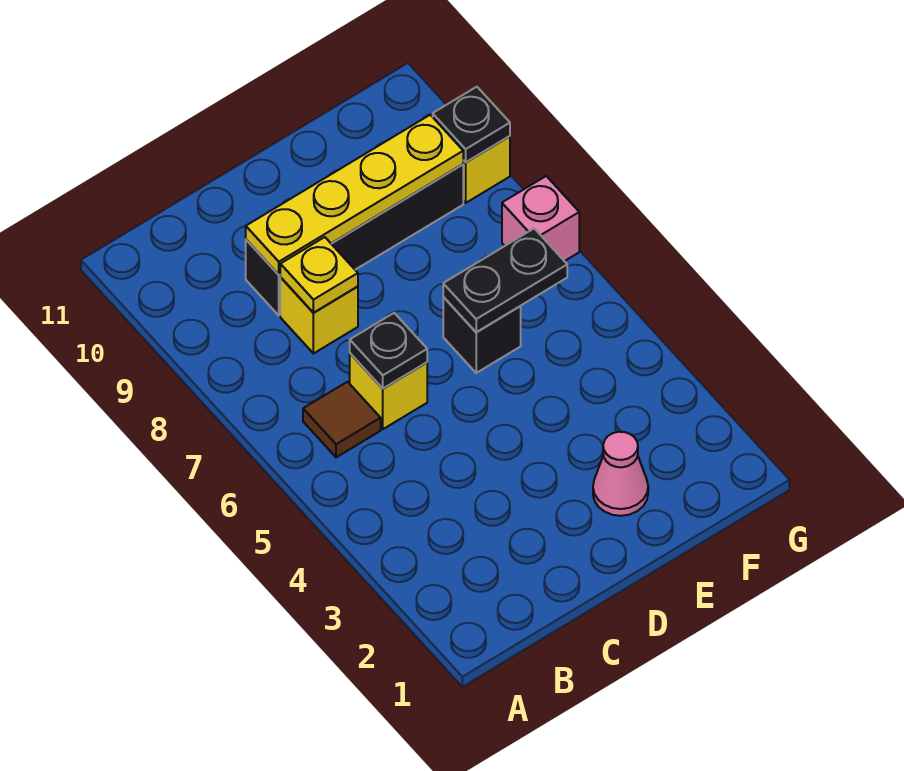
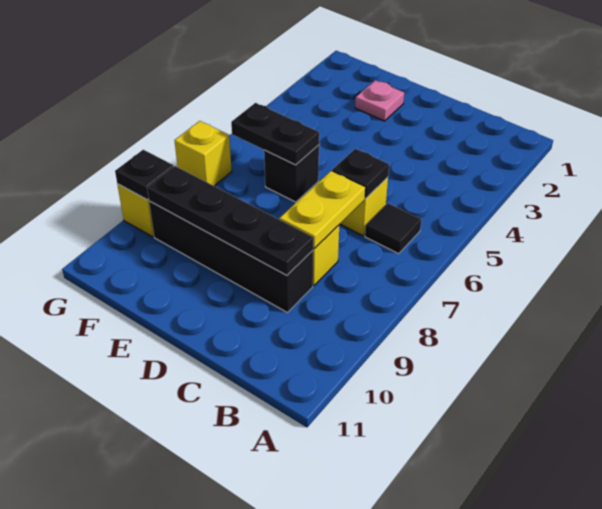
brown tile B6 level 1 -> black tile B6 level 1
yellow plate C8 level 2 -> yellow plate C7:C8 level 2
yellow plate C9:F9 level 2 -> black plate C9:F9 level 2
pink cone E2 level 1 -> pink plate E2 level 1
pink brick G7 level 1 -> yellow brick G7 level 1

